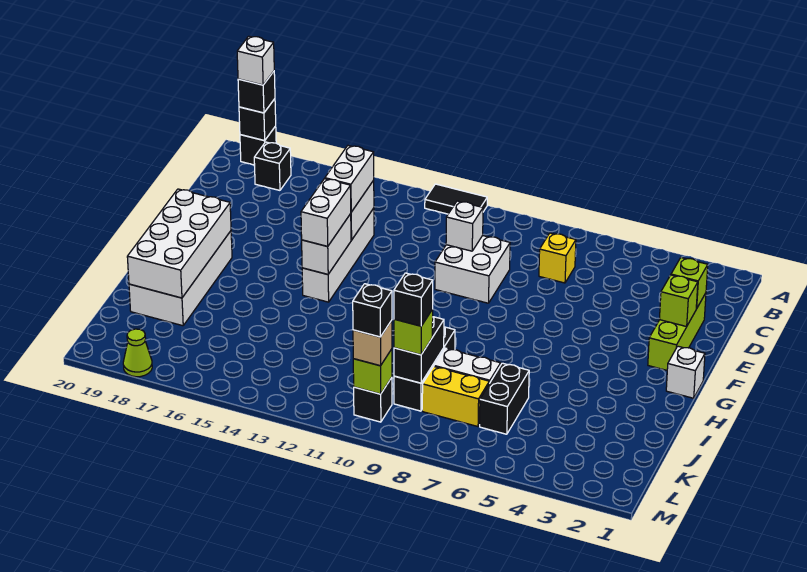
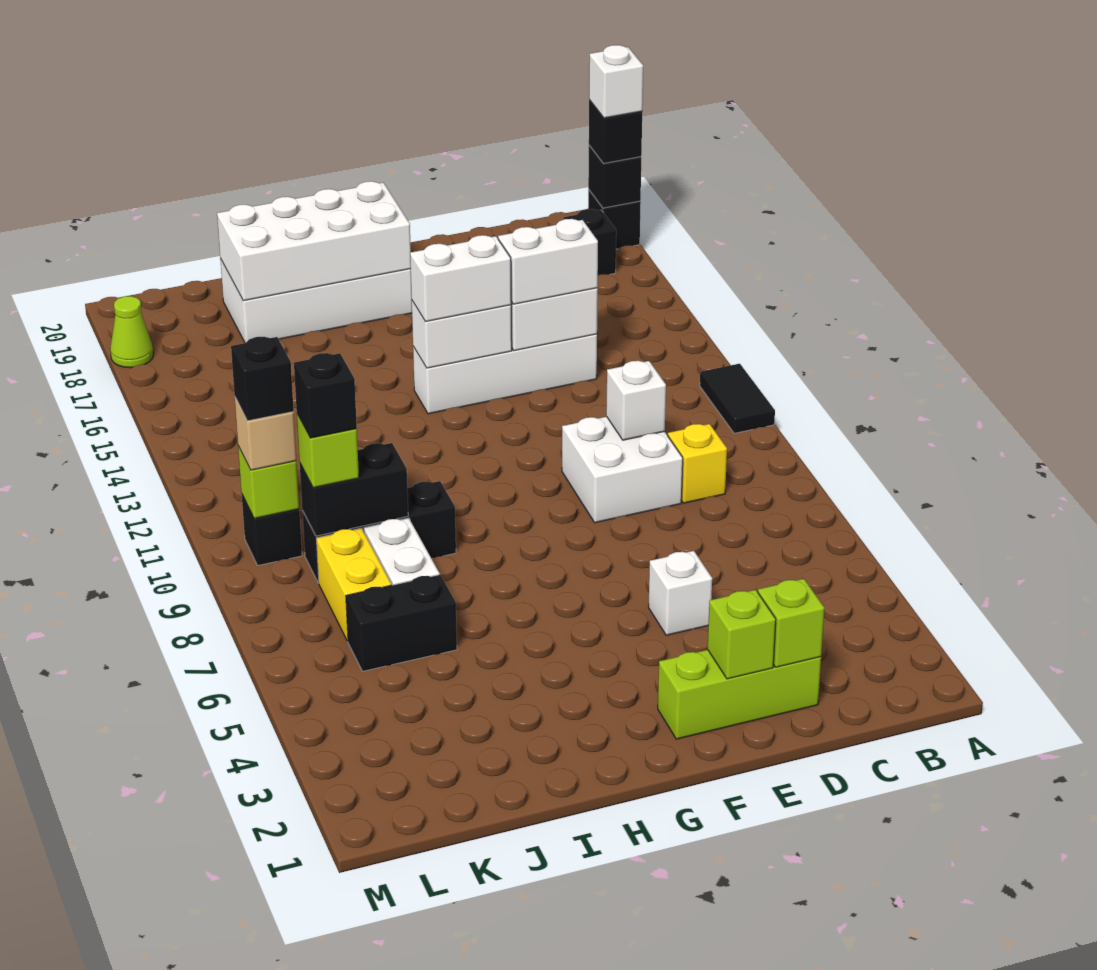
yellow brick C7 level 1 -> yellow brick C9 level 1
white brick G1 level 1 -> white brick E5 level 1

